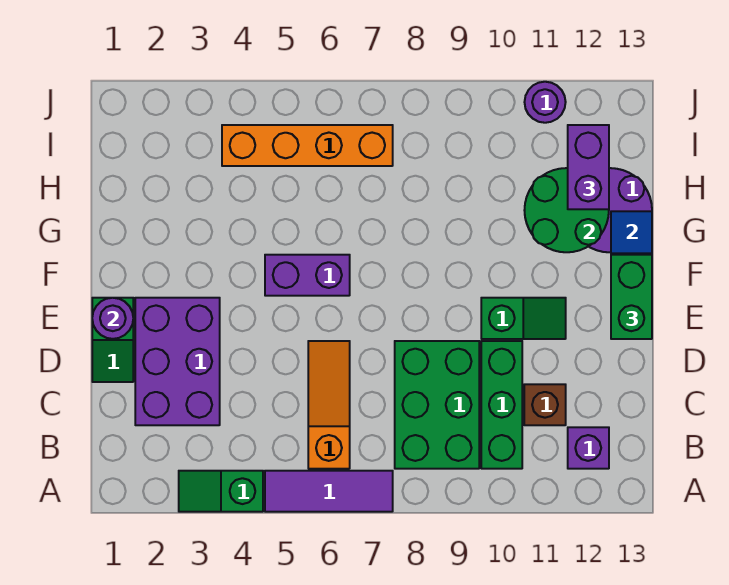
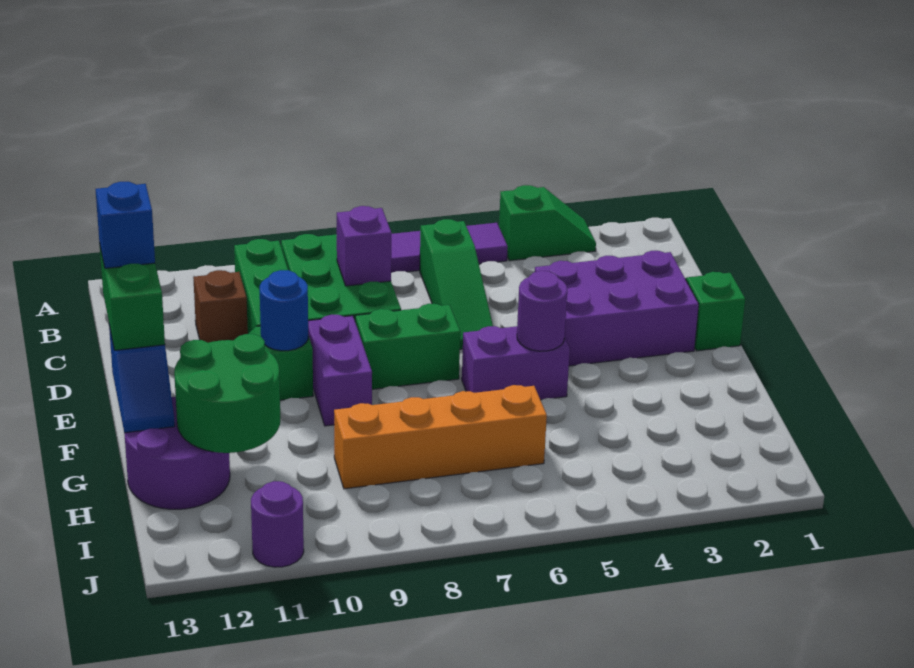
orange slope B6:D6 level 1 top B -> green slope B6:D6 level 1 top B
purple brick B12 level 1 -> purple brick C8 level 2
purple brick C2:E3 level 1 -> purple brick D2:E4 level 1
purple round brick E1 level 2 -> purple round brick F5 level 2
none -> green brick E7:E8 level 1
none -> blue round brick E10 level 2
none -> blue brick E13 level 4
purple brick H12:I12 level 3 -> purple brick E9:F9 level 1
orange brick I4:I7 level 1 -> orange brick H6:H9 level 1

